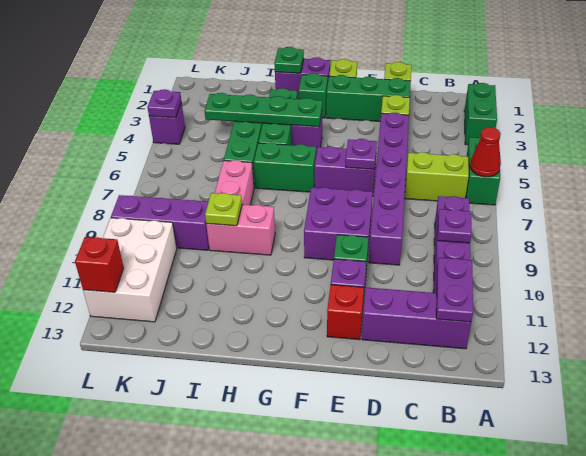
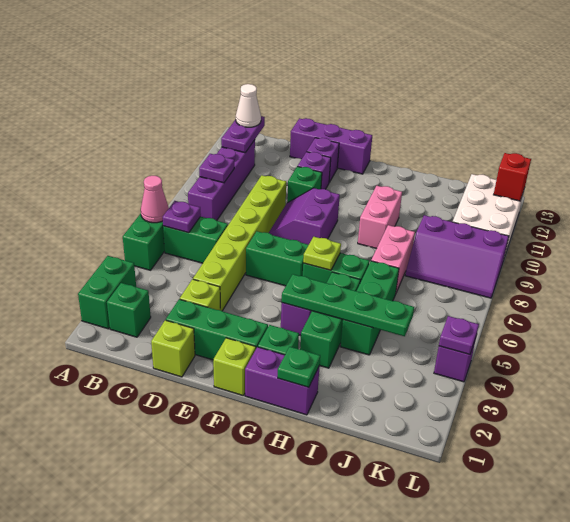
red cone A6 level 2 -> pink cone A6 level 2
none -> green brick B2 level 1
lime brick B6:C6 level 1 -> green brick B6:C6 level 1
purple brick B12:D12 level 1 -> purple brick D13:F13 level 1
none -> white cone B12 level 3
purple brick D4:D9 level 1 -> lime brick D4:D9 level 1
purple brick E6:F6 level 1 -> green brick E6:F6 level 1
purple plate E6 level 2 -> purple plate B6 level 2
purple brick E8:F9 level 1 -> purple slope E8:F9 level 1 top F
red brick E12 level 1 -> purple brick E12 level 1
pink brick H9:I9 level 1 -> pink brick H9:H10 level 1
lime plate I9 level 2 -> lime plate G6 level 2

